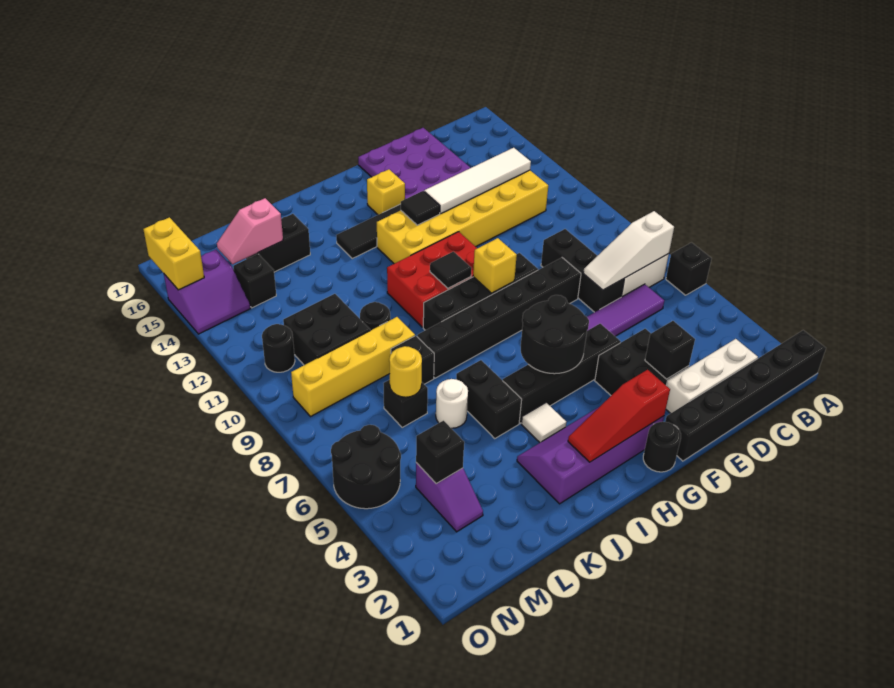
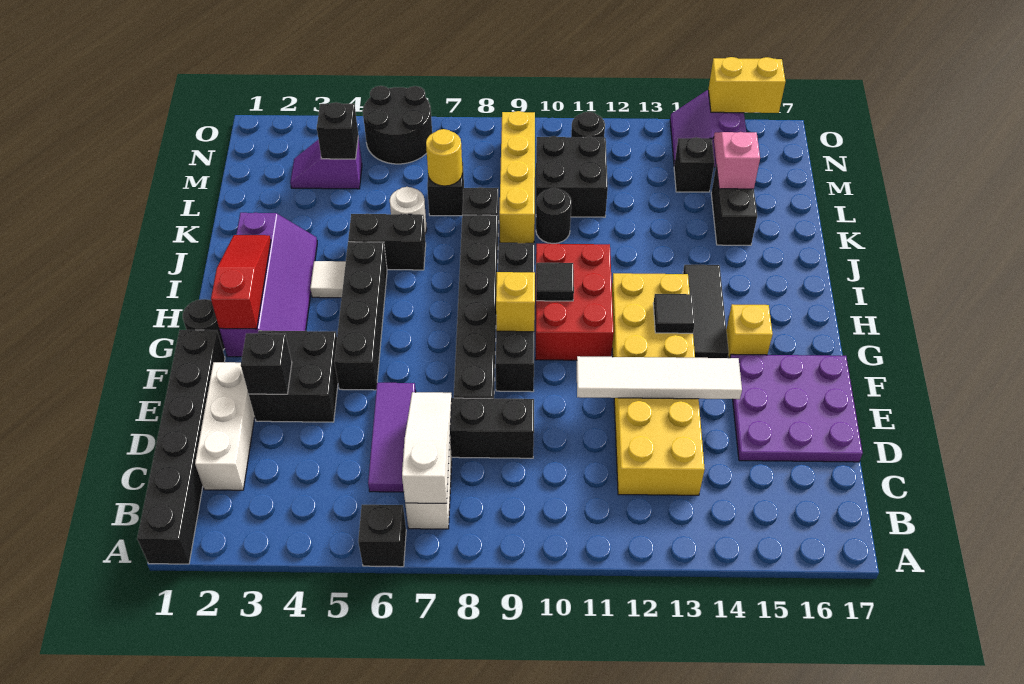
white tile C13:F13 level 2 -> white tile E11:E14 level 2
black round brick G5:H6 level 2 -> none

